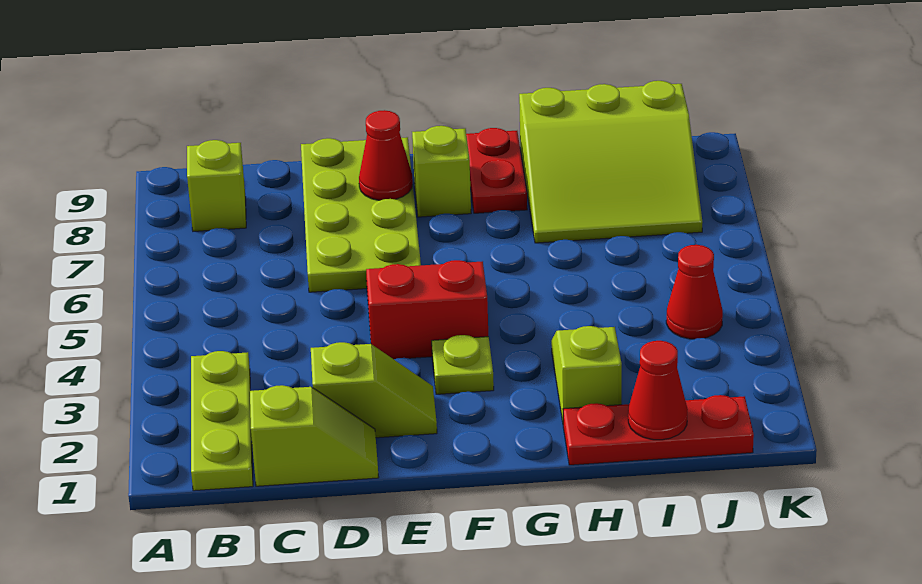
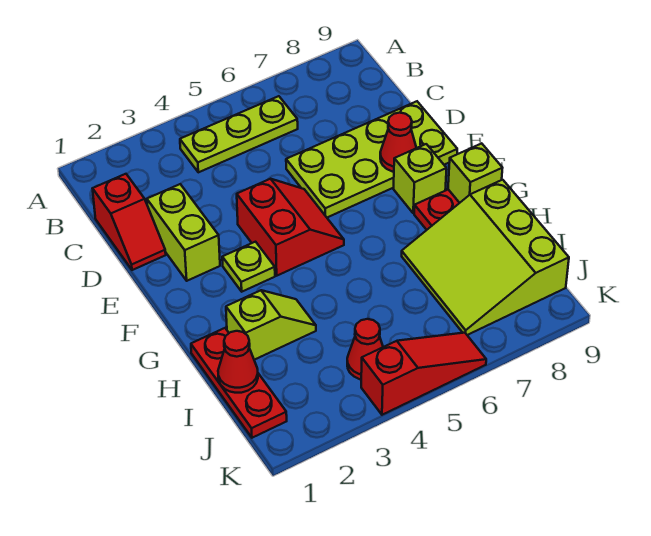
lime plate B1:B3 level 1 -> lime plate B4:B6 level 1
lime brick B8 level 1 -> lime brick G9 level 2
lime slope C1:D1 level 1 top C -> red slope C1:D1 level 1 top C
lime slope D2:E2 level 1 top D -> lime brick D2:E2 level 1
none -> red slope K4:K6 level 1 top 4

